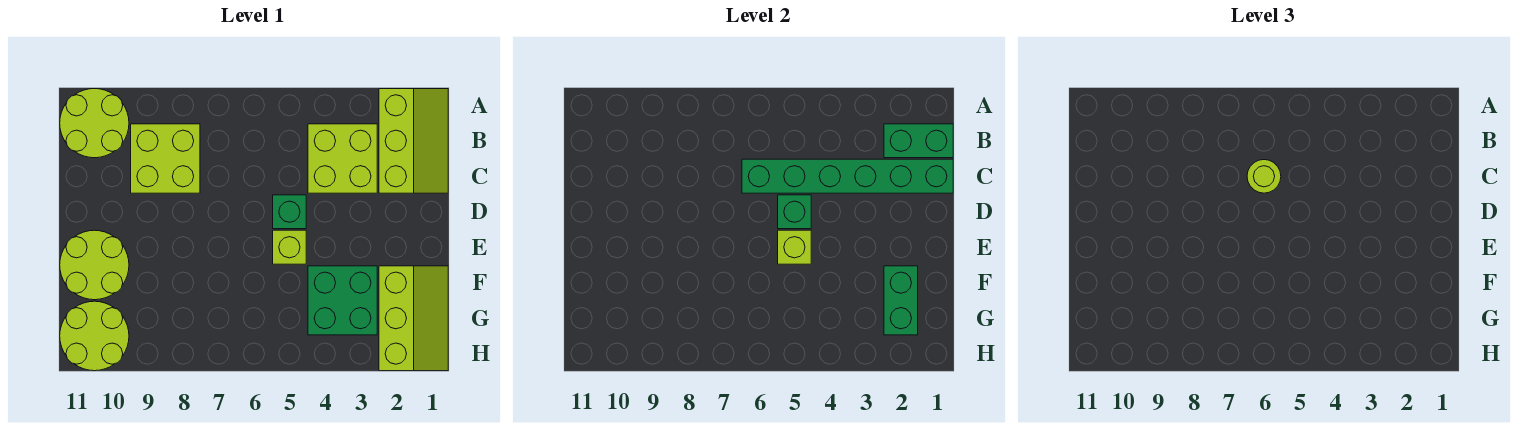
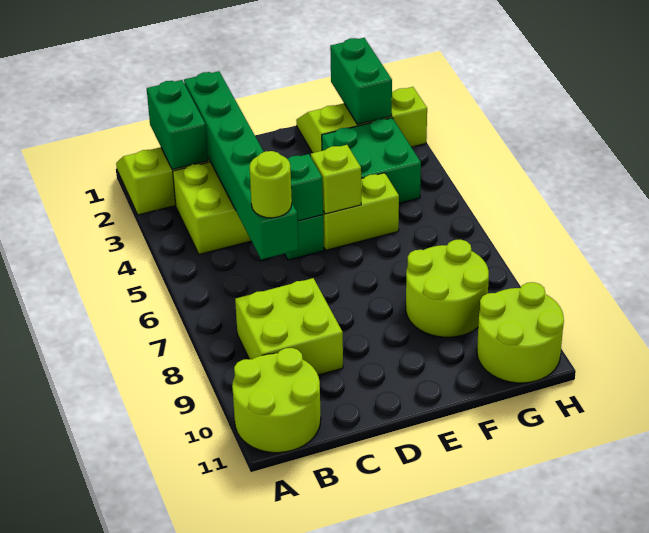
lime brick E5 level 1 -> lime brick E5:F5 level 1
lime round brick E10:F11 level 1 -> lime round brick F8:G9 level 1
green brick F2:G2 level 2 -> green brick G1:G2 level 2

